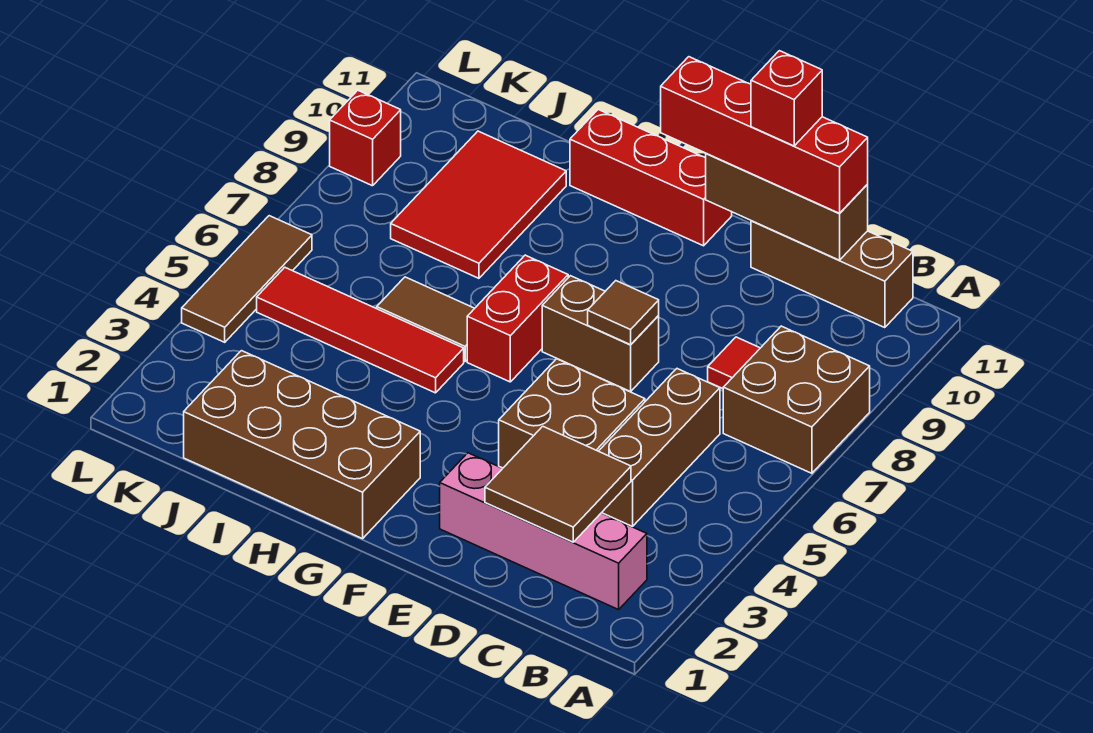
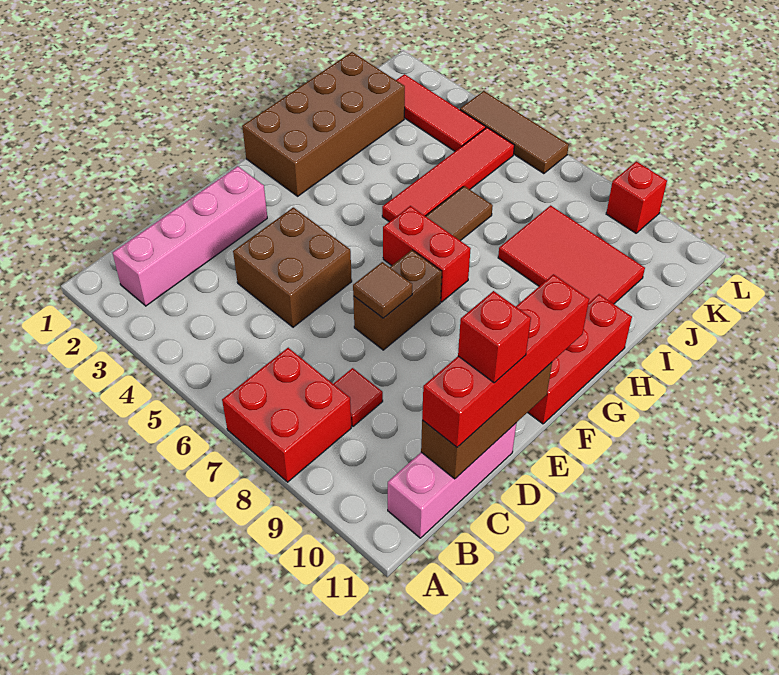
brown brick A7:B8 level 1 -> red brick A7:B8 level 1
brown brick B11:D11 level 1 -> pink brick B11:D11 level 1
brown tile C2:D3 level 2 -> none
brown brick C4:C6 level 1 -> none
none -> red tile K2:K4 level 1

